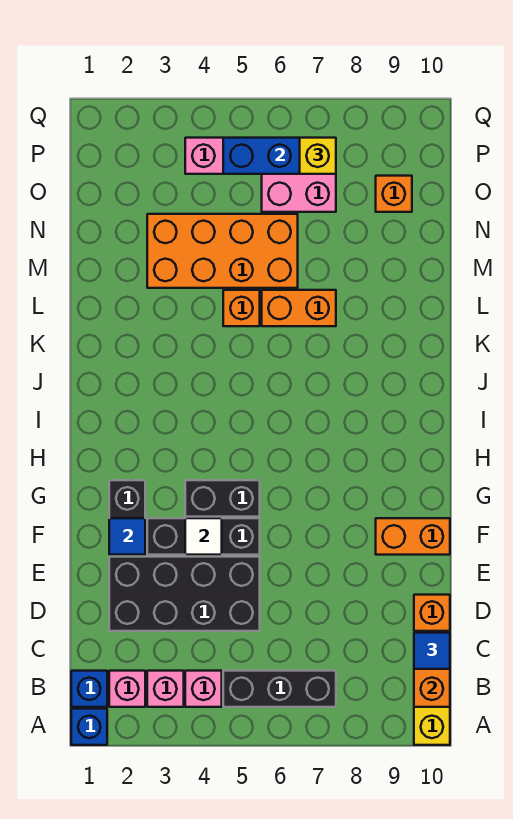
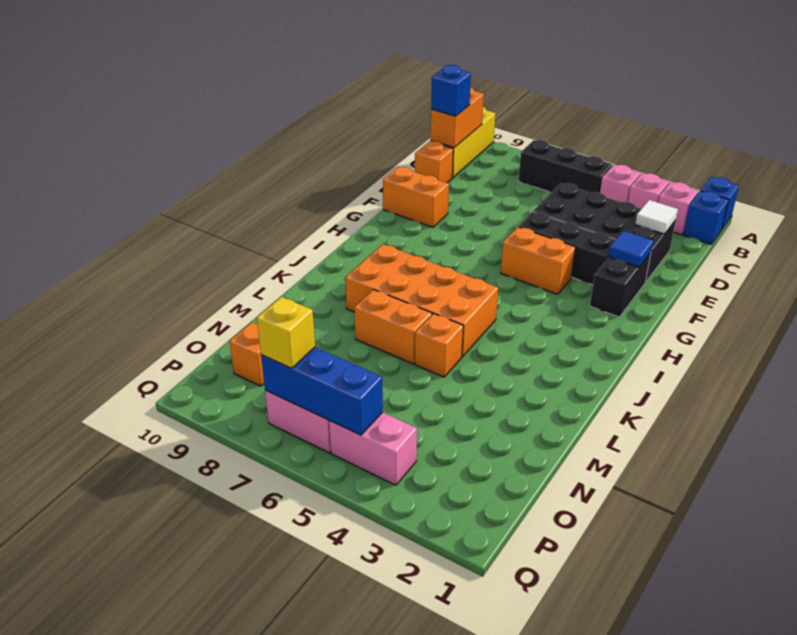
blue tile C10 level 3 -> blue brick C10 level 3
white tile F4 level 2 -> white tile D2 level 2
black brick G4:G5 level 1 -> orange brick G4:G5 level 1
orange brick M3:N6 level 1 -> orange brick J5:K8 level 1

